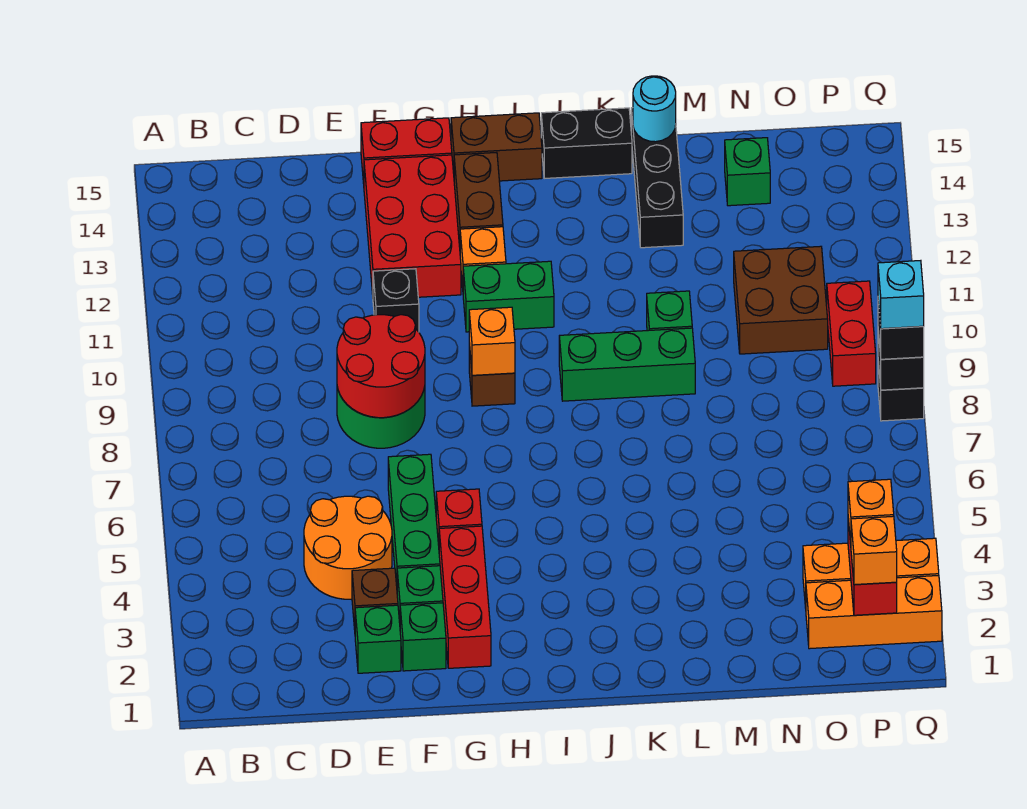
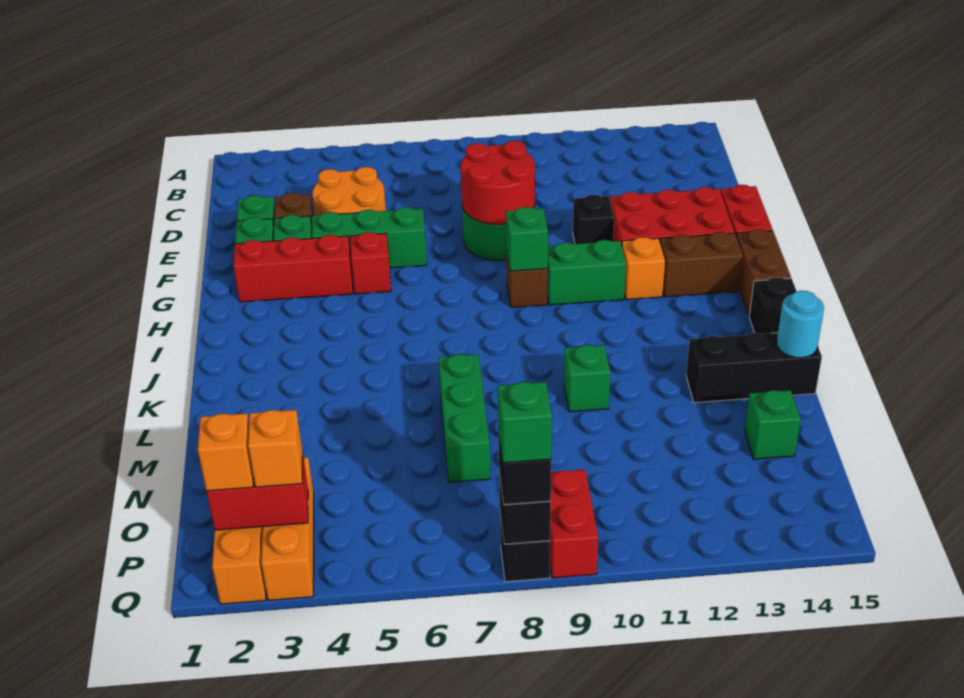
orange brick H9 level 2 -> green brick H9 level 2
green brick H11:I11 level 1 -> green brick H10:H11 level 1
green brick J9:L9 level 1 -> green brick L7:N7 level 1
brown brick N10:O11 level 1 -> none
red brick P9:P10 level 1 -> red brick P9:Q9 level 1
cyan brick Q8 level 4 -> green brick Q8 level 4

